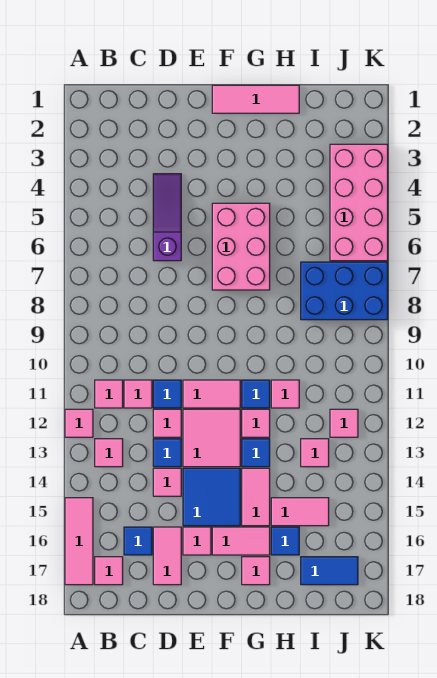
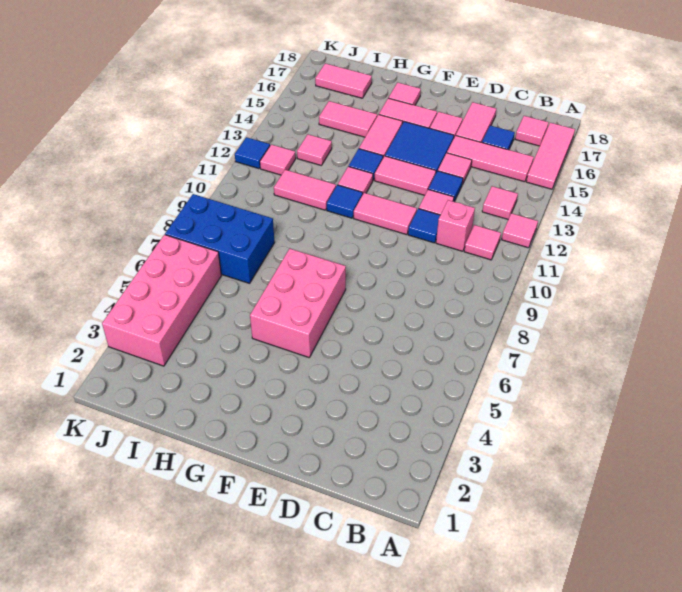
pink tile C11 level 1 -> pink brick C11 level 1
purple slope D4:D6 level 1 top 6 -> none
pink tile E12:F13 level 1 -> pink tile E13:F13 level 1
pink tile F1:H1 level 1 -> pink tile B15:D15 level 1
pink tile H11 level 1 -> pink tile H11:I11 level 1
blue tile H16 level 1 -> blue tile K12 level 1
blue tile I17:J17 level 1 -> pink tile I17:J17 level 1

